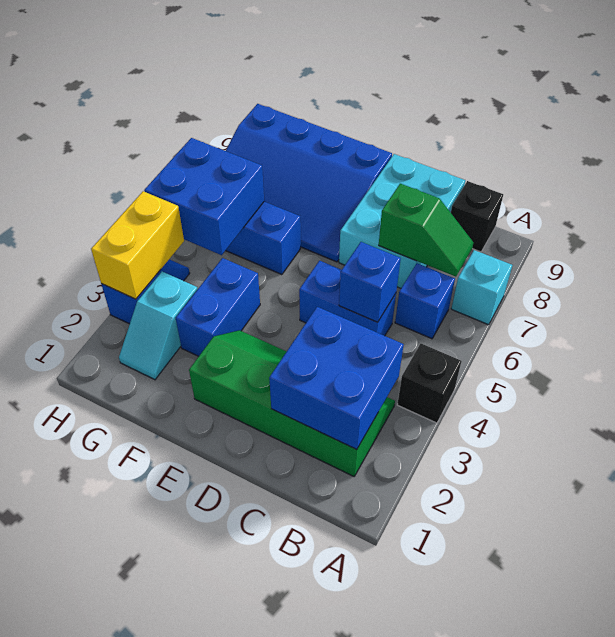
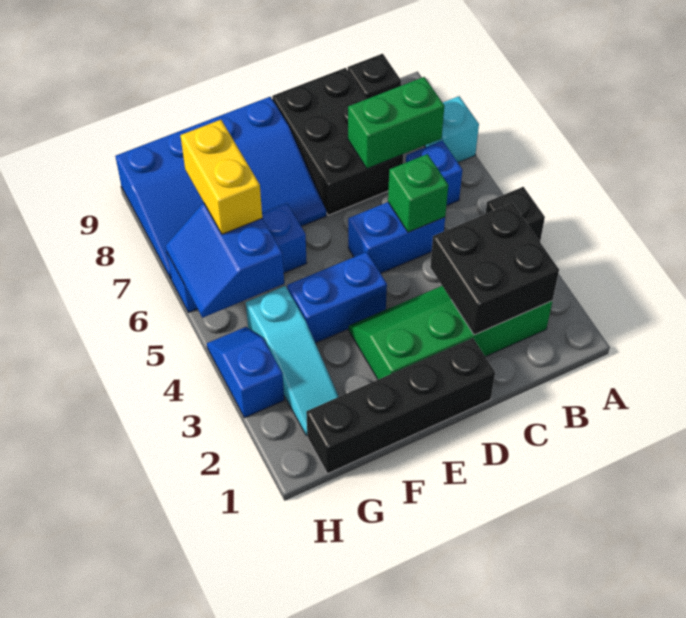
blue brick B2:C3 level 2 -> black brick B2:C3 level 2
green slope B7:C7 level 2 top C -> green brick B7:C7 level 2
blue brick C5 level 2 -> green brick C5 level 2
cyan brick C7:D9 level 1 -> black brick C7:D9 level 1
none -> black brick D1:G1 level 1
blue brick F3:F4 level 1 -> blue brick E4:F4 level 1
cyan slope G2:G3 level 1 top 3 -> cyan slope G2:G4 level 1 top 4
blue brick G5:H6 level 2 -> blue slope G5:H6 level 2 top G
yellow brick H3:H4 level 2 -> yellow brick G6:G7 level 3

